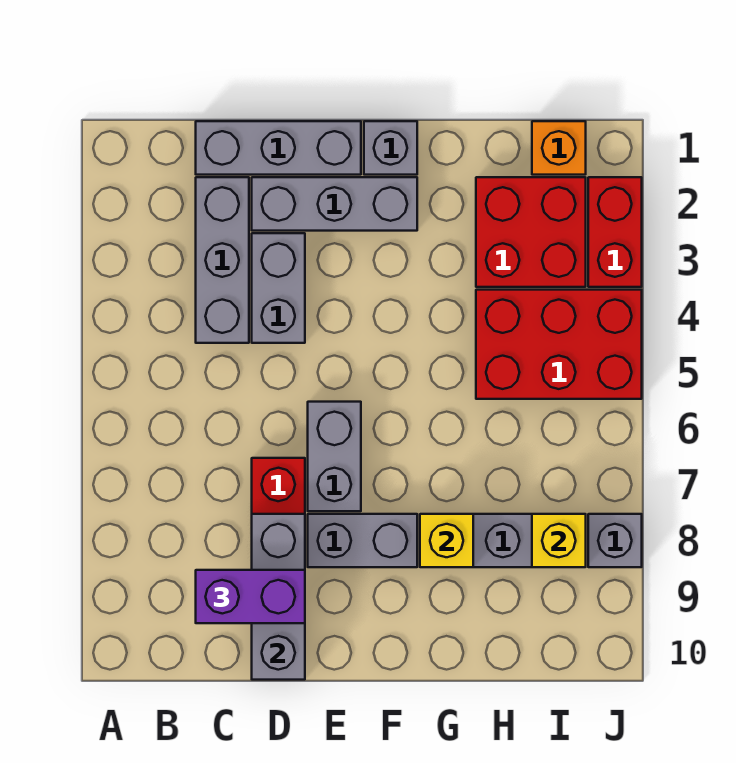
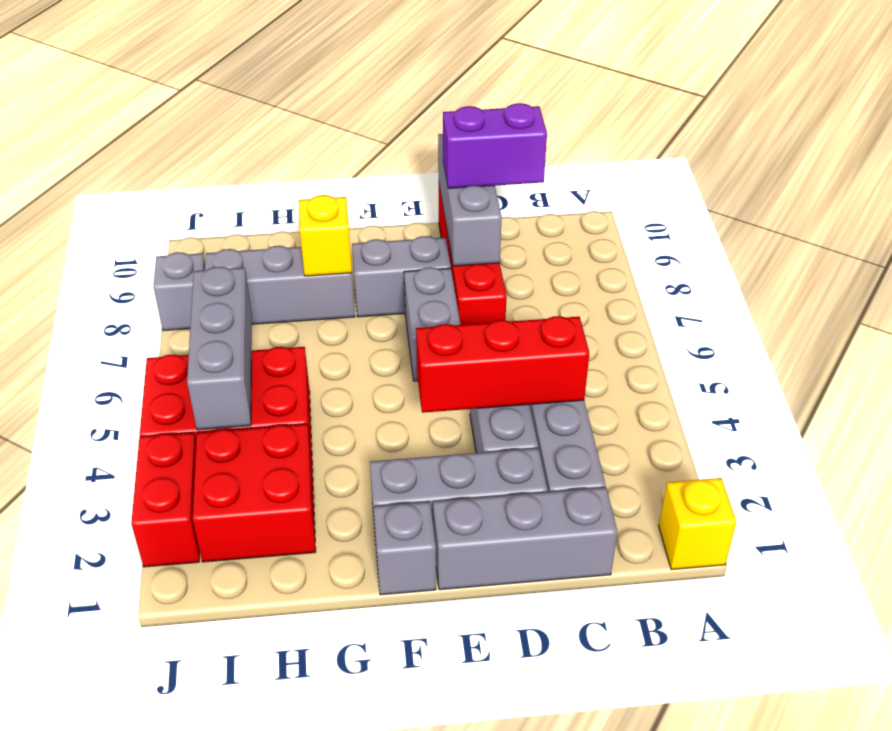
none -> red brick C4:E4 level 2
orange brick I1 level 1 -> none
none -> grey brick I4:I6 level 2
yellow brick I8 level 2 -> yellow brick A1 level 1

